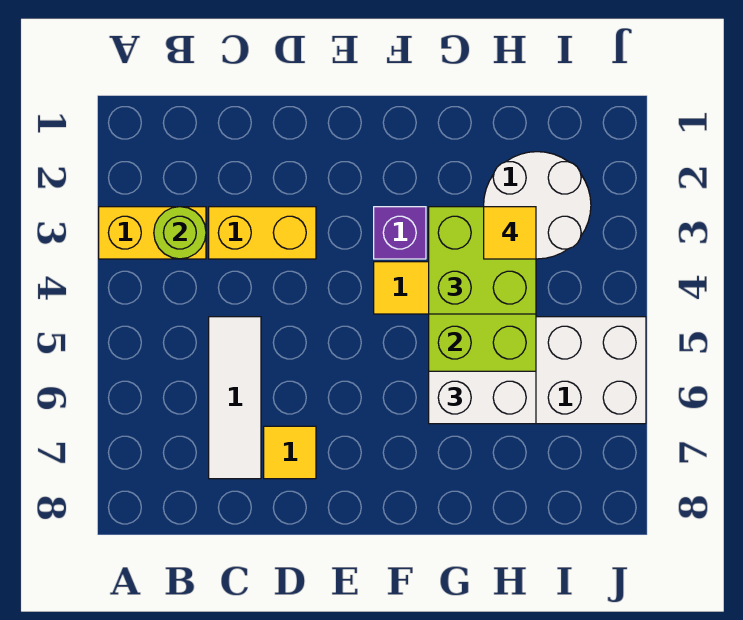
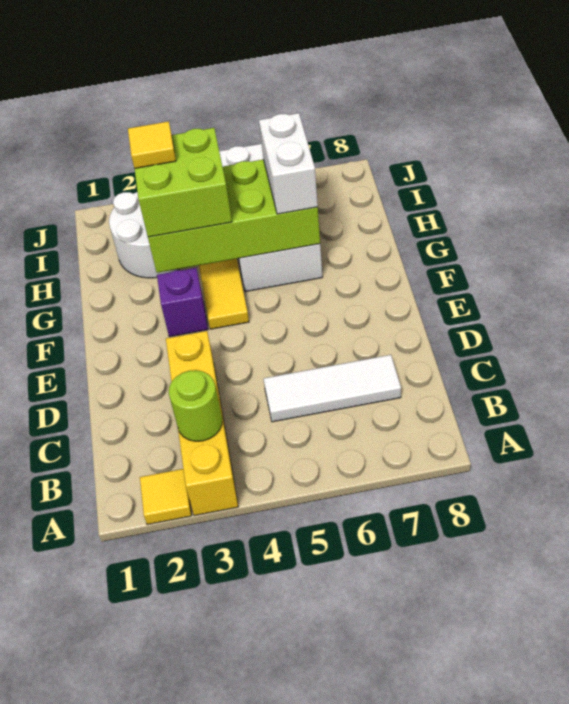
yellow tile D7 level 1 -> yellow tile A2 level 1

